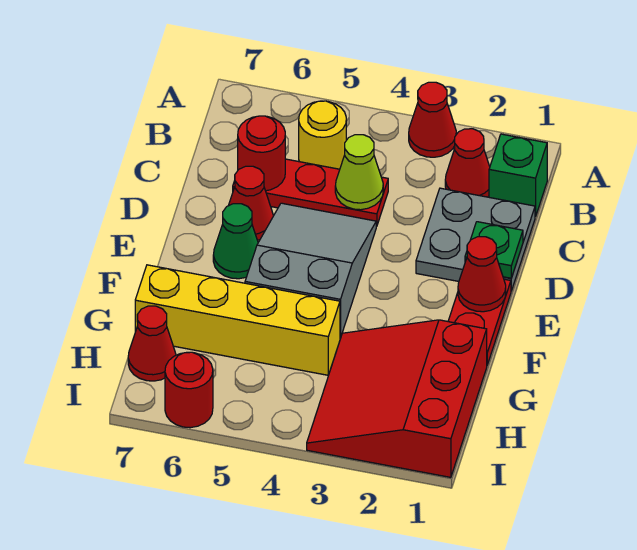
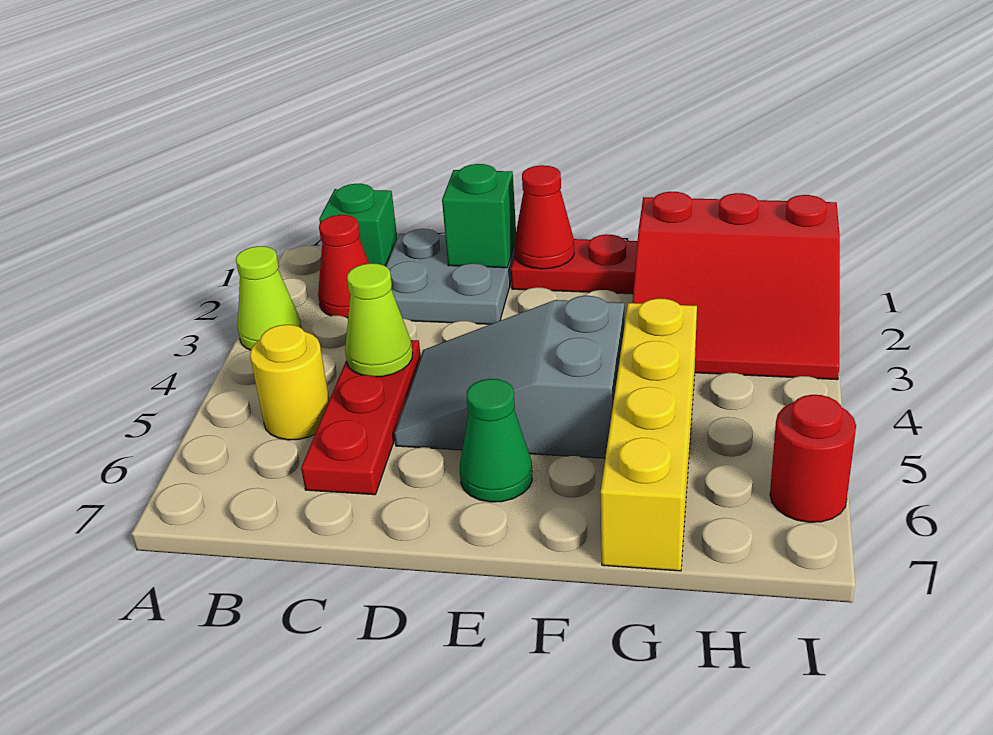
red cone A3 level 1 -> lime cone A3 level 1
red round brick C6 level 2 -> none
green plate D1 level 2 -> green brick D1 level 2
red cone D6 level 1 -> none
red cone H7 level 1 -> none

